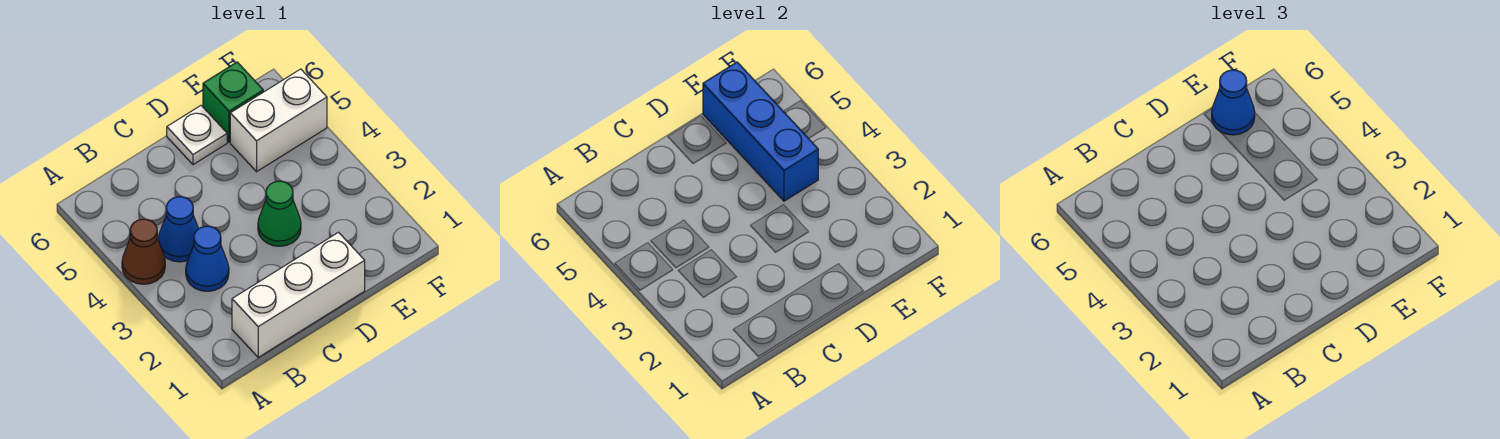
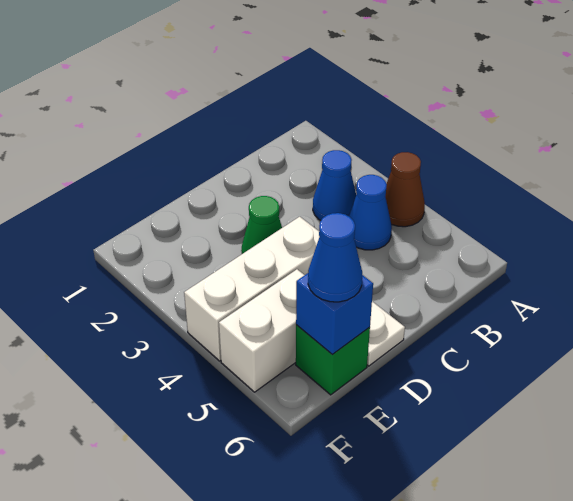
white brick B1:D1 level 1 -> white brick D4:F4 level 1
blue brick E4:E6 level 2 -> blue brick E6 level 2

